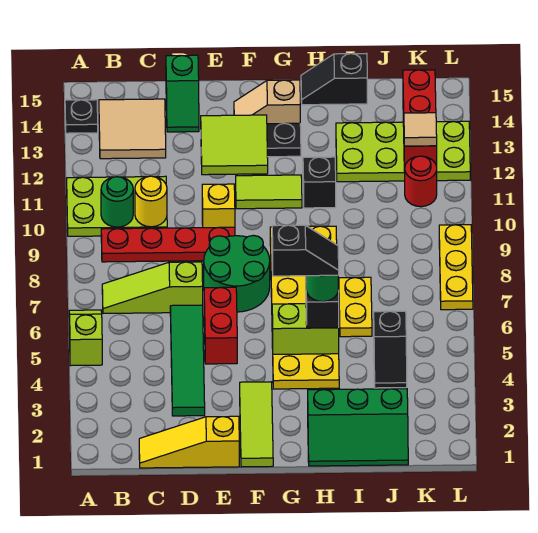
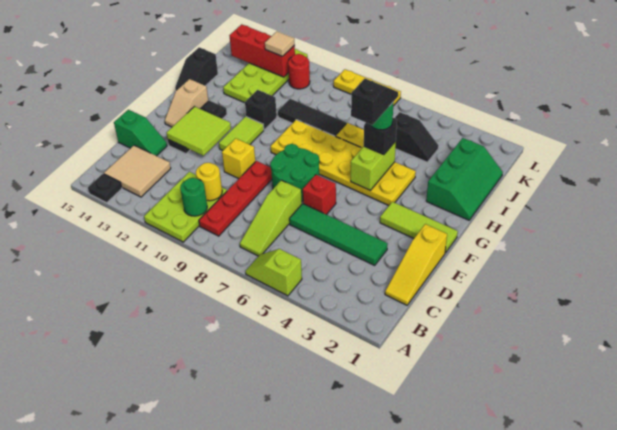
red brick E5:E6 level 1 -> red brick E6 level 1
none -> black tile I8:I10 level 1

